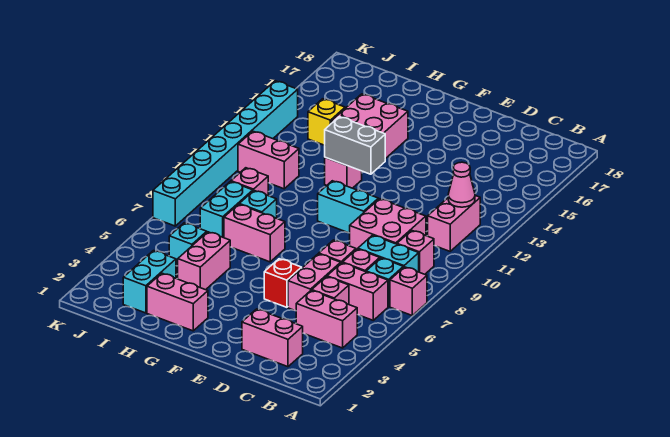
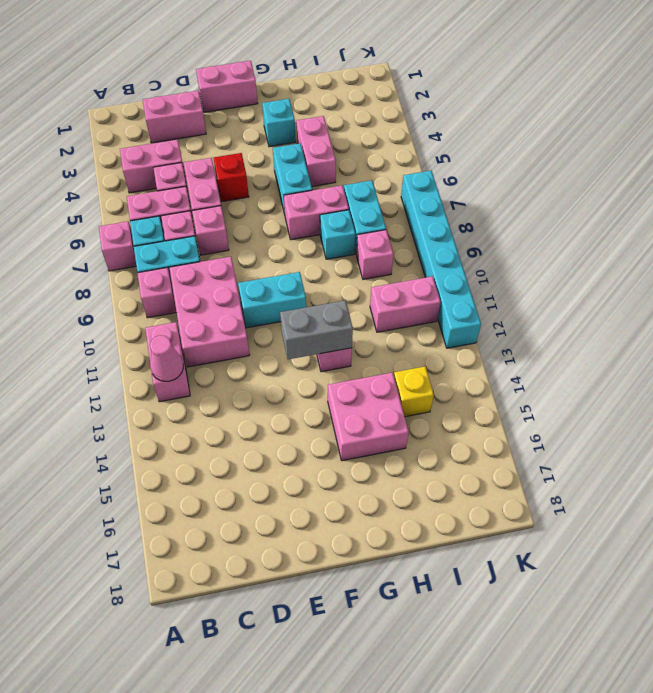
pink brick C9:D10 level 1 -> pink brick C9:D11 level 1
pink brick G2:H2 level 1 -> pink brick E1:F1 level 1
cyan brick I2:I3 level 1 -> cyan brick G5:G6 level 1
cyan brick I5 level 1 -> cyan brick G3 level 1
cyan brick K7:K14 level 1 -> cyan brick K7:K12 level 1

